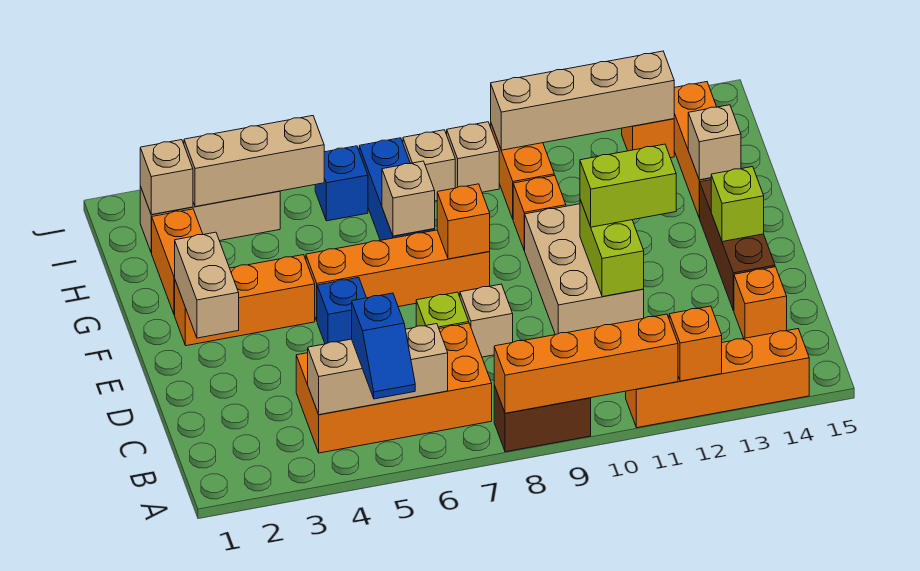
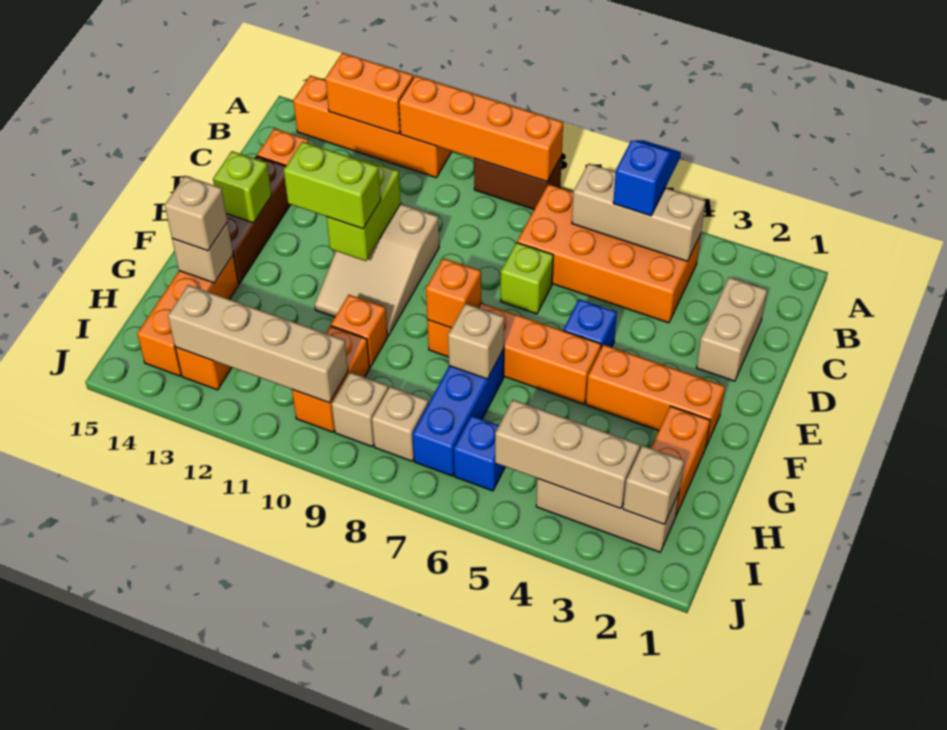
orange brick A12 level 2 -> orange brick A12:A13 level 2
tan brick D8 level 1 -> tan brick G14 level 3
tan brick D10:F11 level 1 -> tan slope D10:F11 level 1 top D
tan brick E2:F2 level 2 -> tan brick C2:D2 level 1

